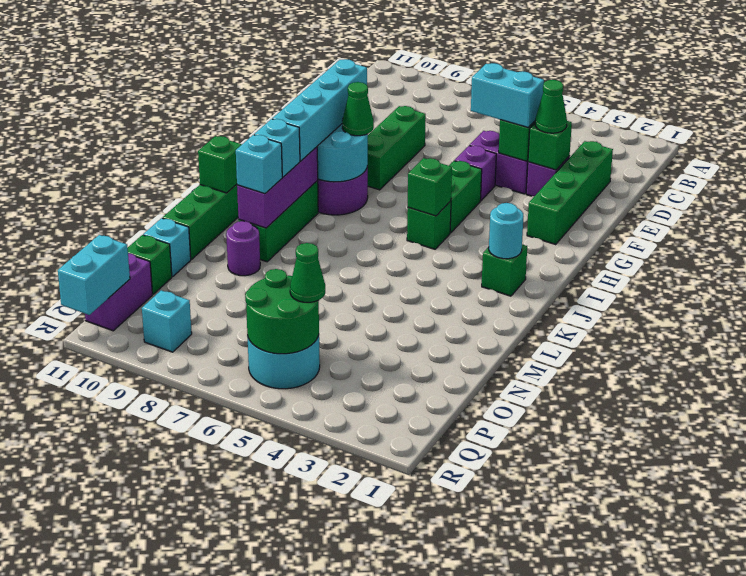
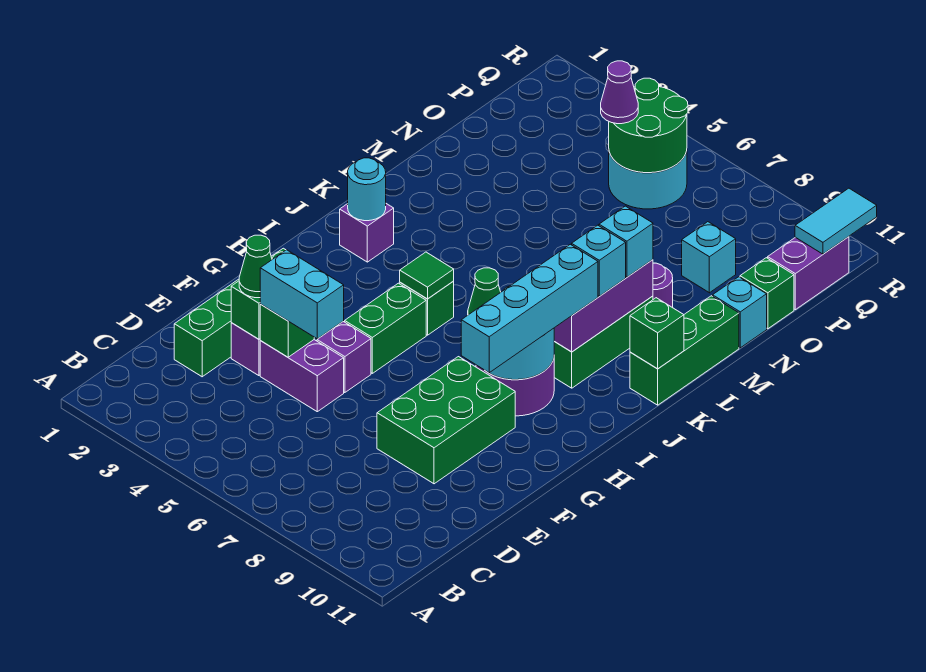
green brick E8:G8 level 1 -> green brick E8:G9 level 1
green brick I5 level 2 -> green tile I5 level 2
green brick J2 level 1 -> purple brick J2 level 1
green cone P5 level 3 -> purple cone P5 level 3
cyan brick Q9 level 1 -> cyan brick O9 level 1
cyan brick Q11:R11 level 2 -> cyan tile Q11:R11 level 2

